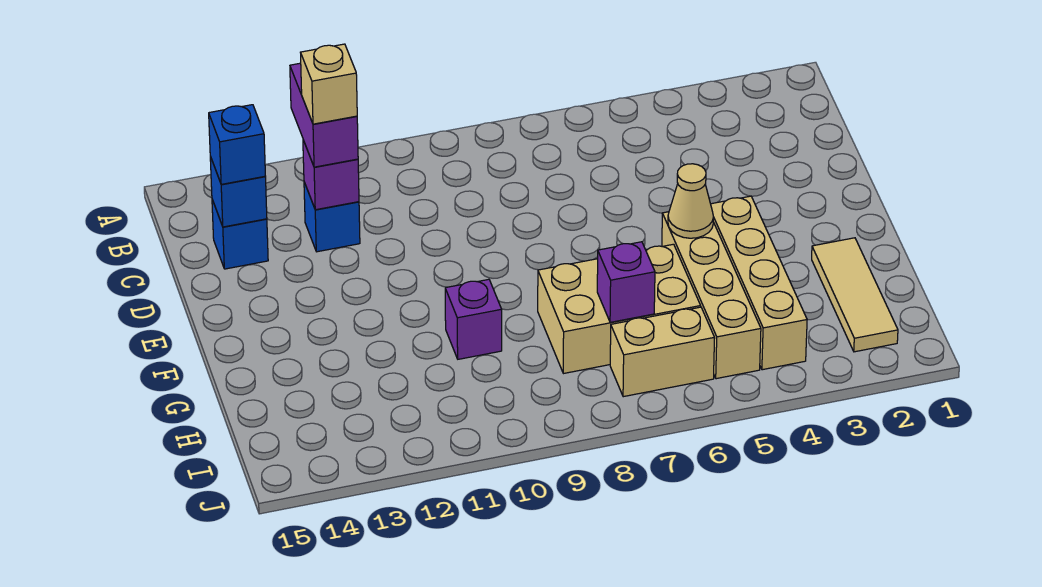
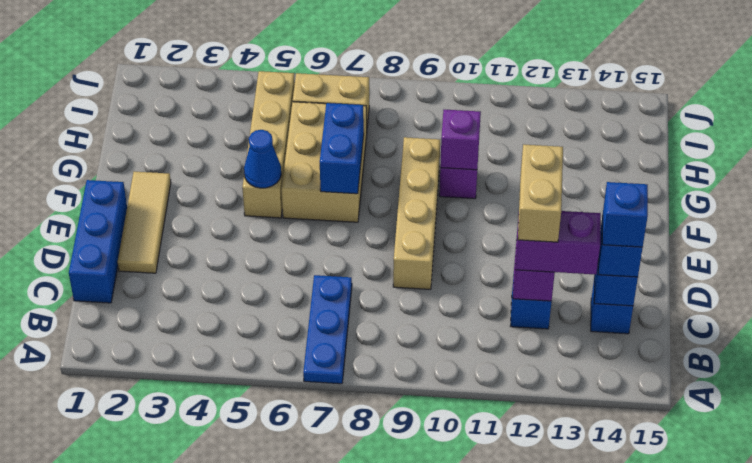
none -> blue plate A7:C7 level 1
purple brick B12:C12 level 3 -> purple brick C12:C13 level 3
none -> blue brick C1:E1 level 1
tan brick C12 level 4 -> tan brick C12:D12 level 4
none -> blue brick C14 level 4
tan brick F4:I4 level 1 -> tan brick D9:G9 level 1
tan cone F5 level 2 -> blue cone F5 level 2
none -> blue brick F7:G7 level 2
tan tile G2:I2 level 1 -> tan tile D2:F2 level 1
tan brick G6:H8 level 1 -> tan brick F6:H7 level 1
purple brick H7 level 2 -> purple brick G10 level 2

